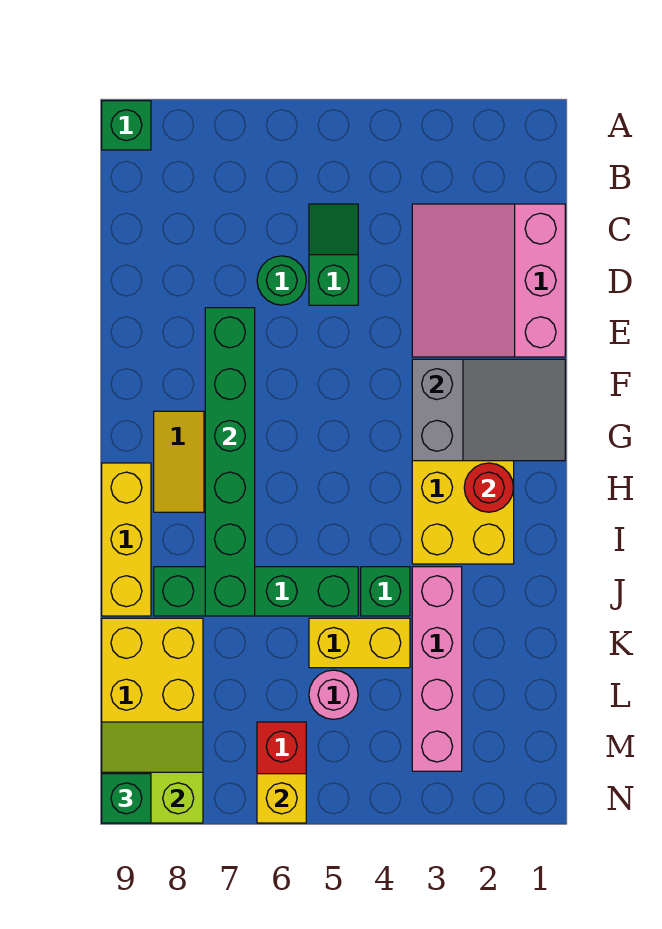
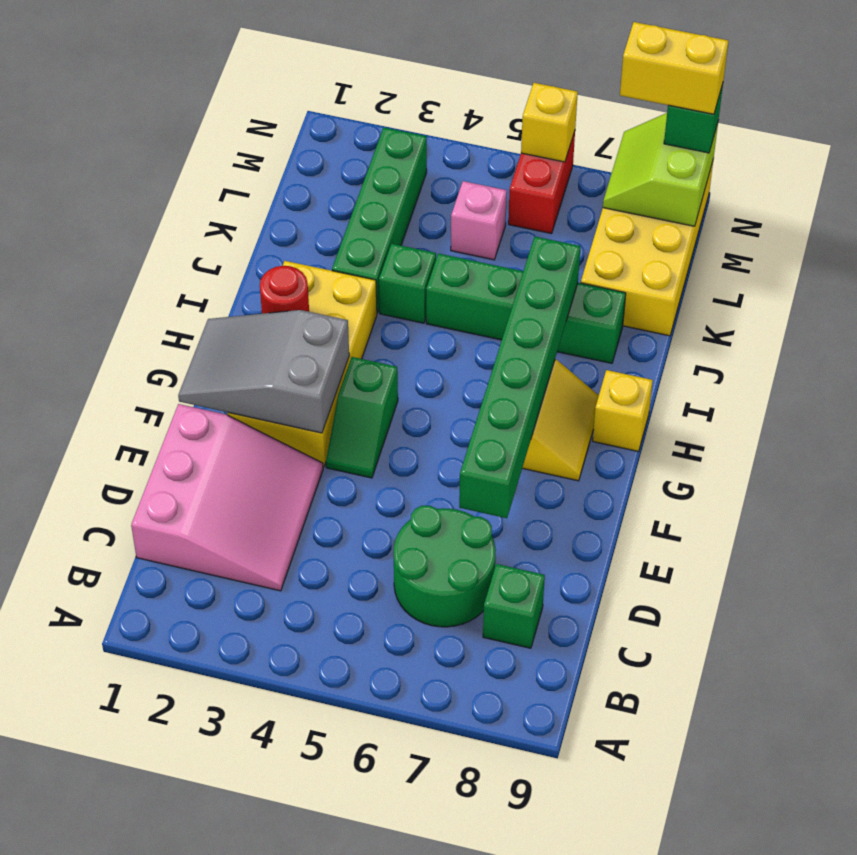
green brick A9 level 1 -> green brick C8 level 1
green slope C5:D5 level 1 top D -> green slope F4:G4 level 1 top G
green round brick D6 level 1 -> green round brick C6:D7 level 1
yellow brick H9:J9 level 1 -> yellow brick H9 level 1
pink brick J3:M3 level 1 -> green brick J3:M3 level 1
yellow brick K4:K5 level 1 -> yellow brick N8:N9 level 4
pink round brick L5 level 1 -> pink brick L5 level 1
lime slope M8:N9 level 2 top N -> lime slope M8:N9 level 2 top 9

